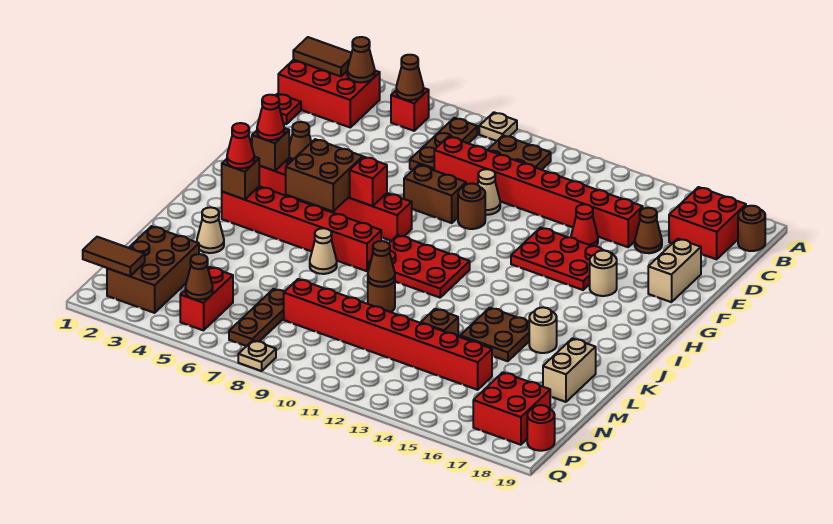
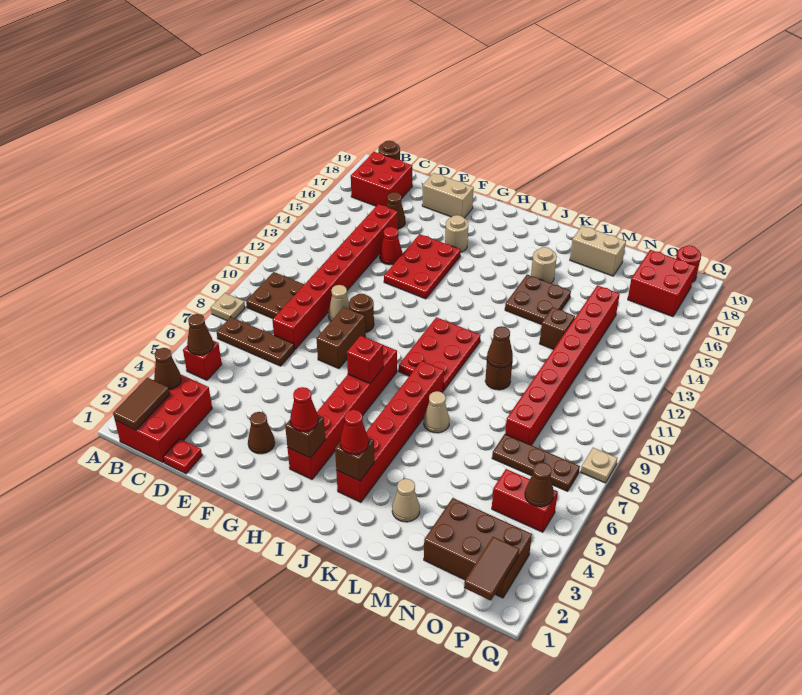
brown brick H5:I6 level 2 -> none

